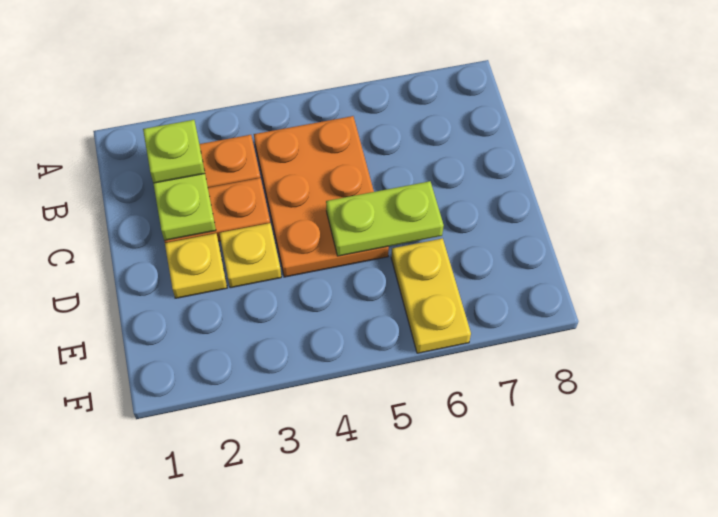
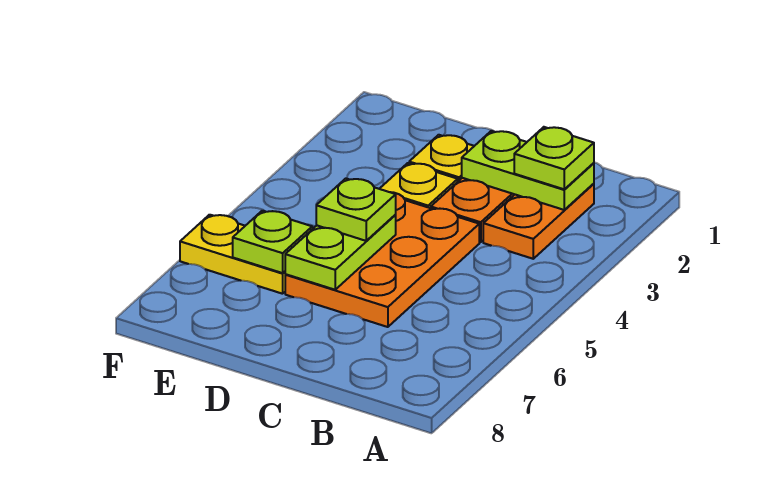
orange plate B4:D5 level 1 -> orange plate C4:D6 level 1
none -> lime plate D5 level 3
none -> lime plate E6 level 2

